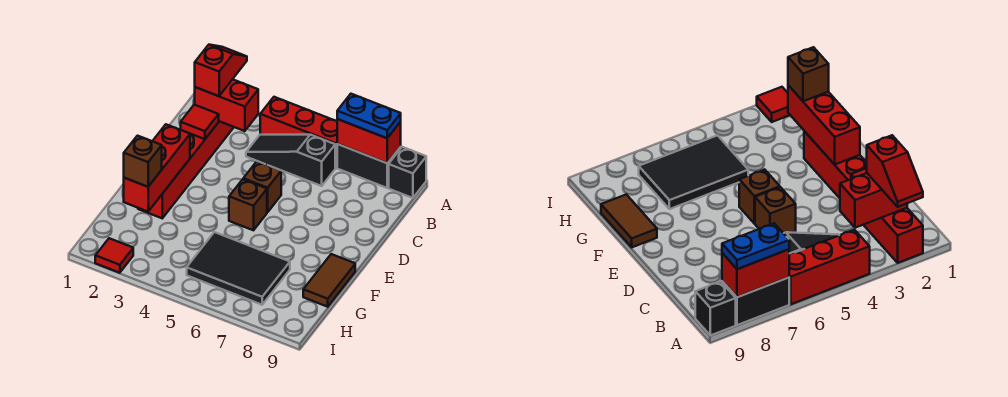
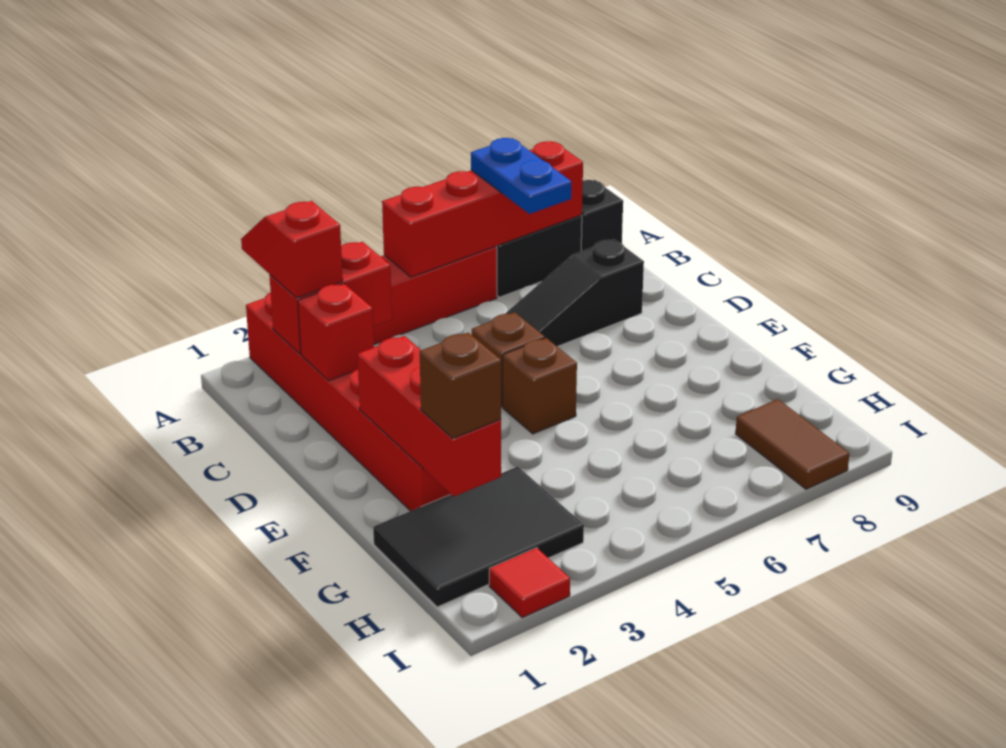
red brick A7:A8 level 2 -> red brick A5:A8 level 2
blue plate A7:A8 level 3 -> blue plate A7:B7 level 3
black slope B4:B6 level 1 top 6 -> black slope C6:C8 level 1 top 8
red tile C2 level 2 -> red brick C2 level 2
brown tile F9:G9 level 1 -> brown tile H8:I8 level 1
black tile G5:H7 level 1 -> black tile G1:H3 level 1

